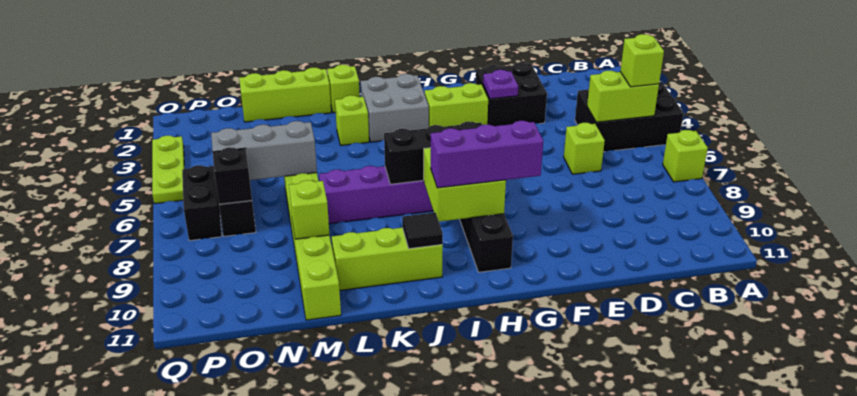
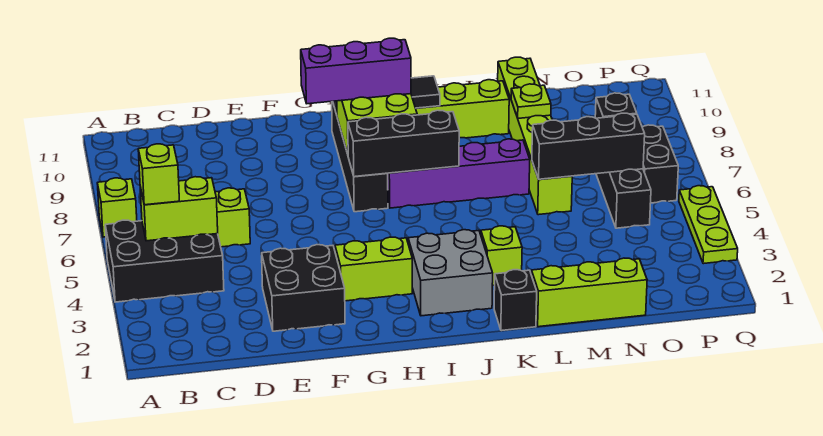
purple plate F3 level 2 -> none
lime brick K1 level 1 -> black brick K1 level 1
grey brick M6:O6 level 2 -> black brick M6:O6 level 2
lime brick M9 level 2 -> lime plate M9 level 2

